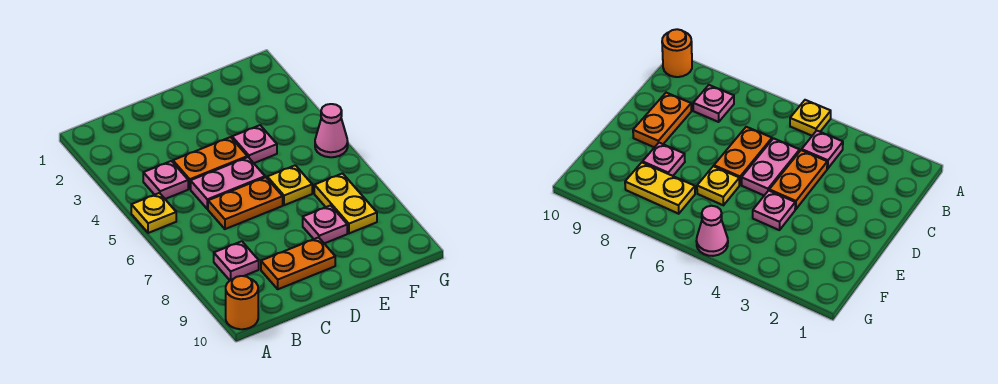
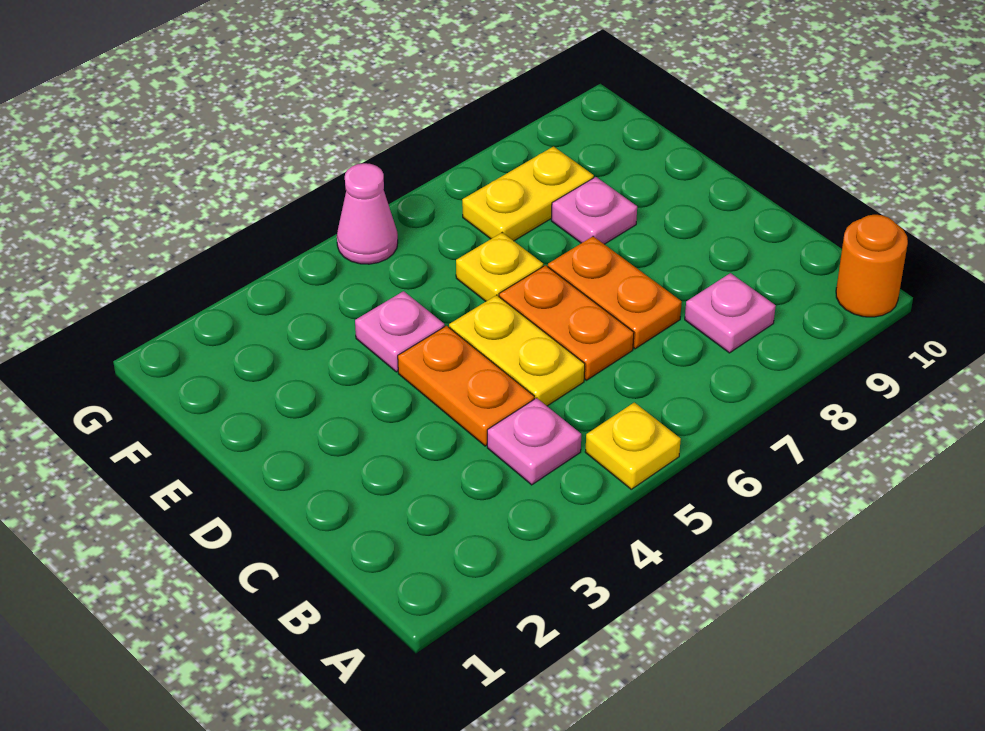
pink plate C5:D5 level 1 -> yellow plate C5:D5 level 1
orange plate C9:D9 level 1 -> orange plate C7:D7 level 1

